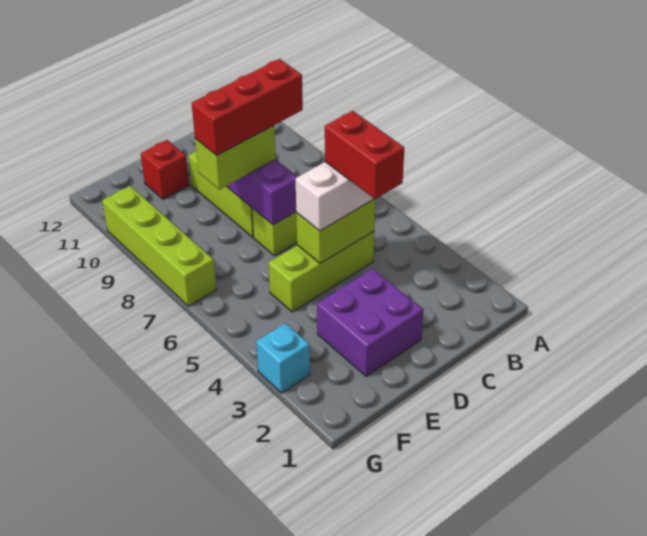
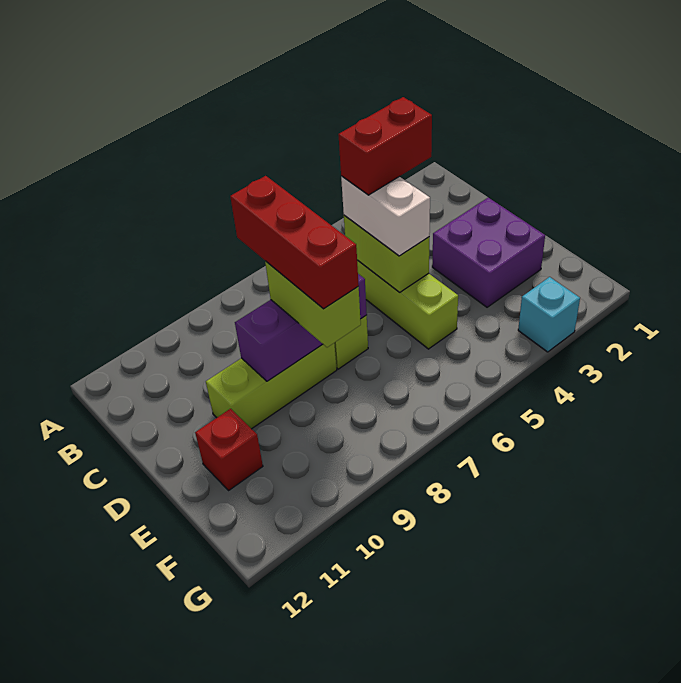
lime brick G7:G10 level 1 -> none

